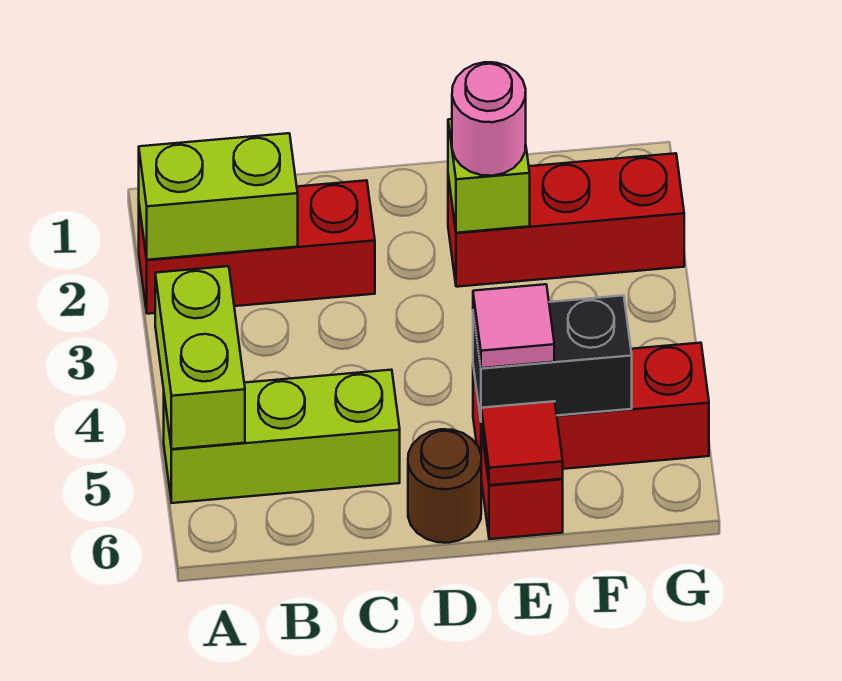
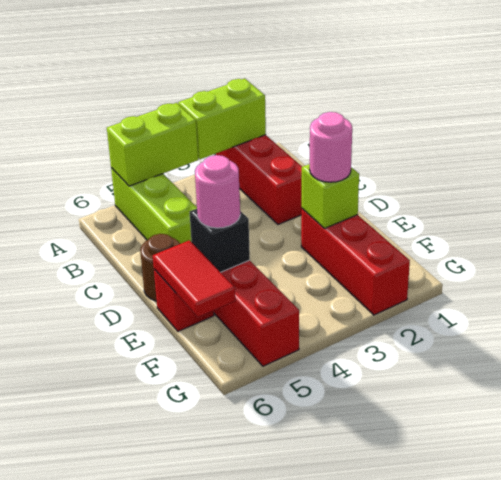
lime brick A2:B2 level 2 -> lime brick A2:A3 level 2
black brick E5:F5 level 2 -> black brick E5 level 2
pink tile E5 level 3 -> pink round brick E5 level 3
red tile E6 level 2 -> red tile E6:F6 level 2

